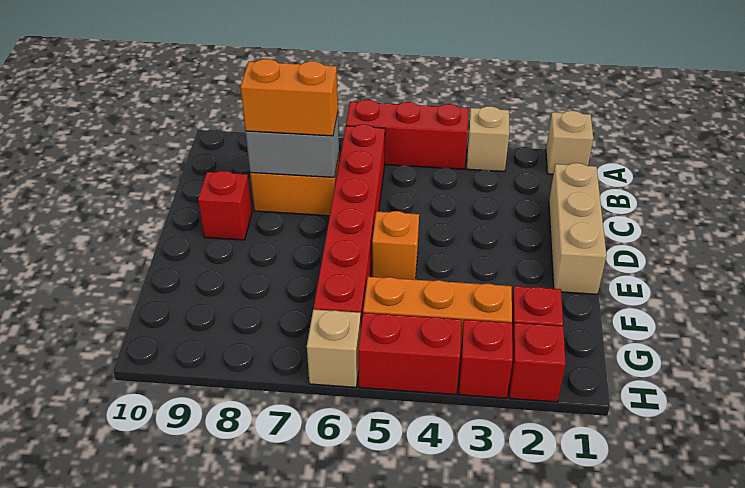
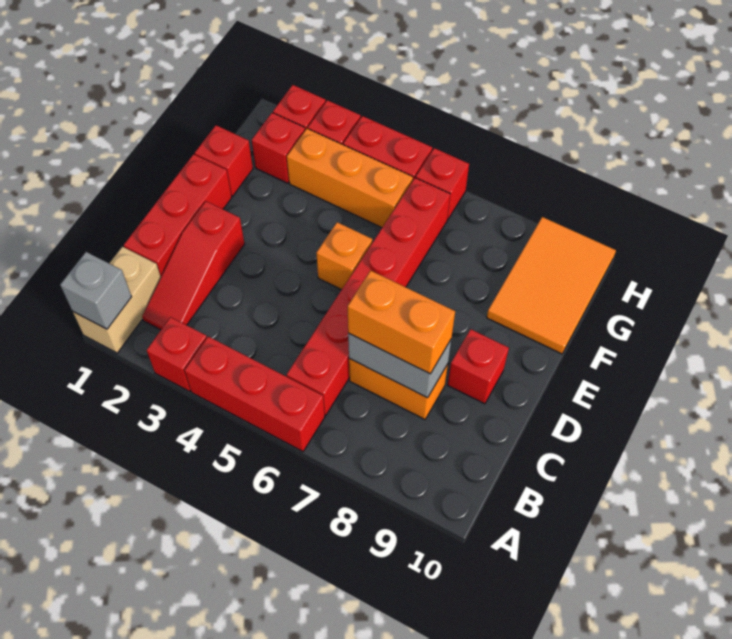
tan brick A1 level 1 -> tan brick A1:B1 level 1
none -> grey brick A1 level 2
tan brick A3 level 1 -> red brick A3 level 1
none -> red slope B2:D2 level 1 top D
tan brick C1:E1 level 1 -> red brick C1:E1 level 1
none -> red brick F1 level 1
none -> orange tile F9:H10 level 1
tan brick H6 level 1 -> red brick H6 level 1

